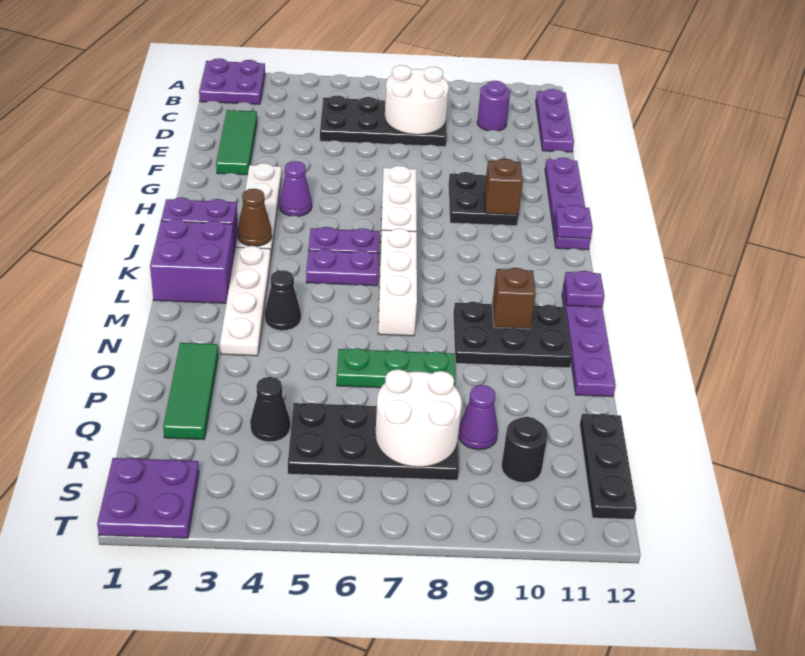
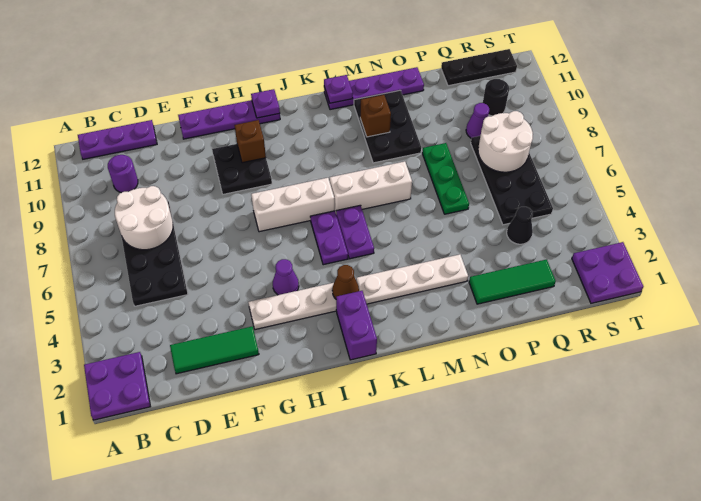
purple brick K1:L2 level 1 -> none
black cone M4 level 1 -> none

